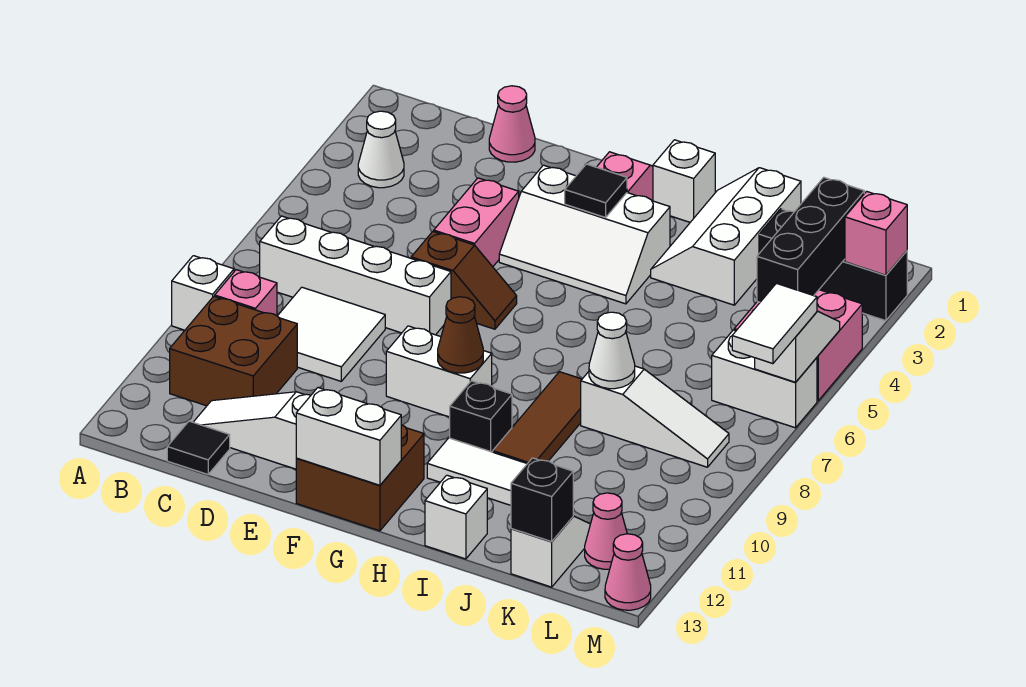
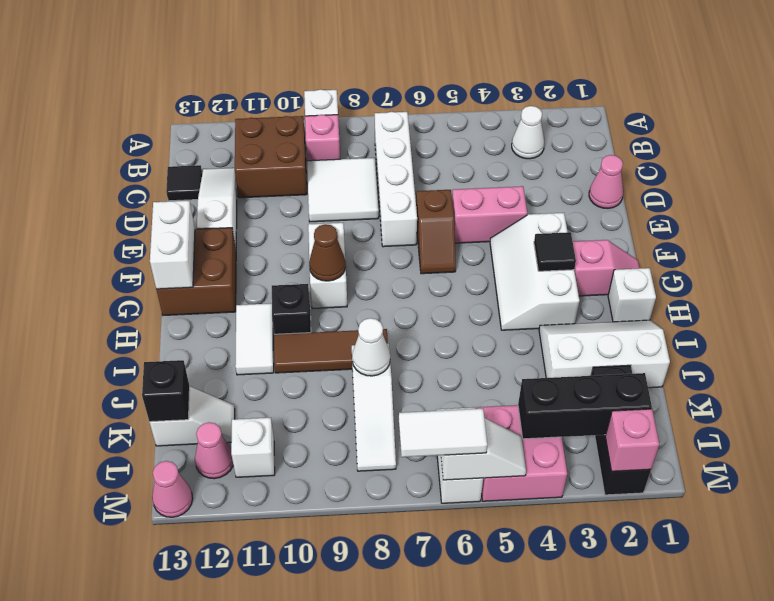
white brick I13 level 1 -> white brick L11 level 1

